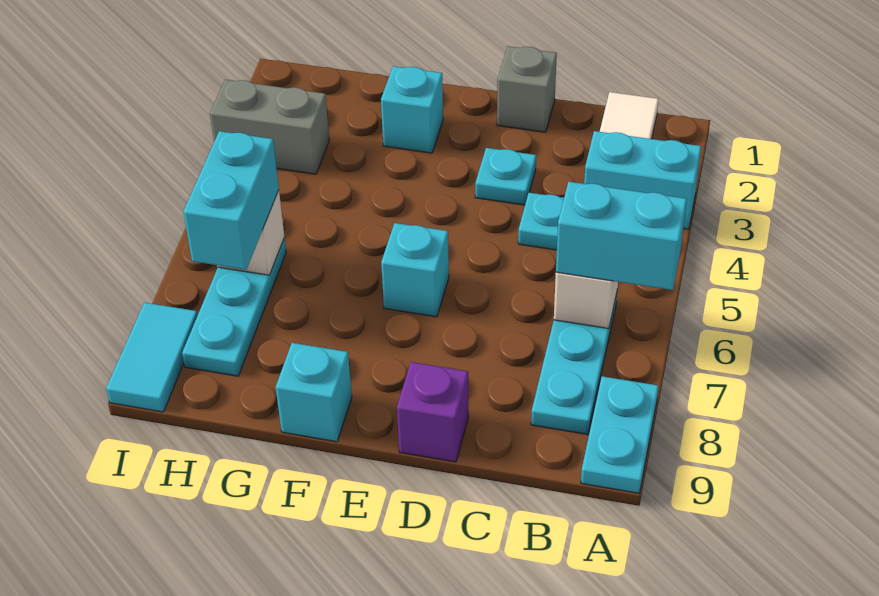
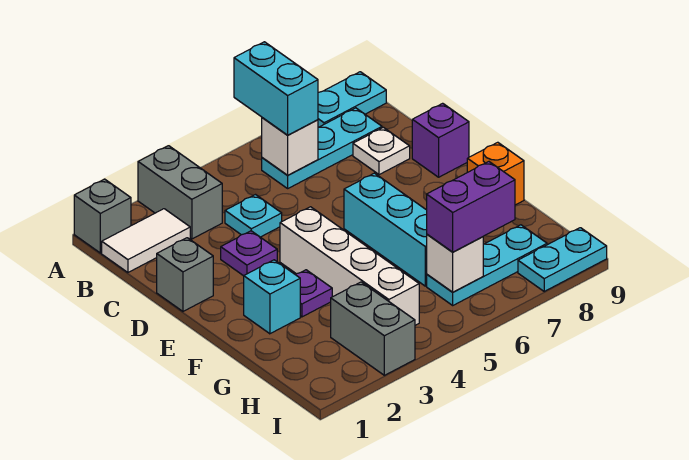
none -> grey brick A1 level 1
cyan brick A3:B3 level 1 -> grey brick A3:B3 level 1
none -> white plate C8 level 1
cyan plate D3 level 1 -> purple plate D3 level 1
none -> white brick E4:H4 level 1
cyan brick E6 level 1 -> cyan brick E6:G6 level 1
none -> purple plate F3 level 1
cyan brick F9 level 1 -> orange brick F9 level 1
cyan brick H6:H7 level 3 -> purple brick H6:H7 level 3
cyan tile I8:I9 level 1 -> cyan plate I8:I9 level 1

